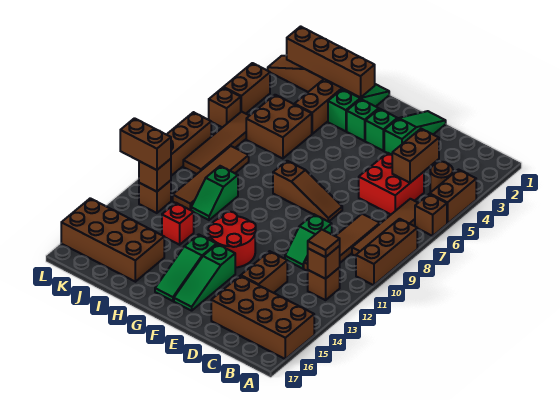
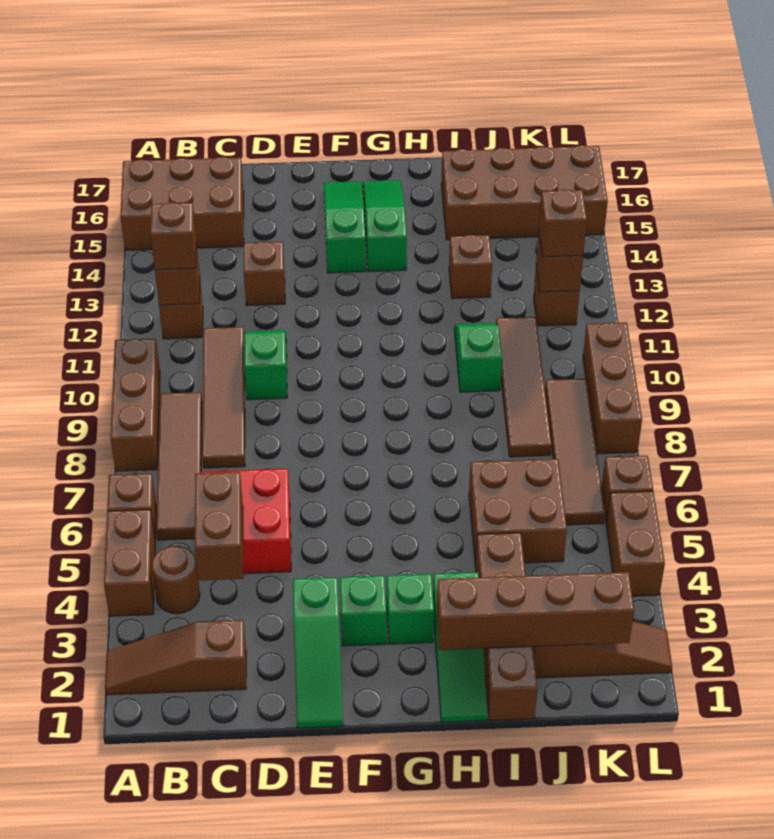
brown brick A15:D16 level 1 -> brown brick A15:C16 level 1
brown tile B12 level 3 -> brown brick B12 level 3
brown brick D13:D14 level 1 -> brown brick D13 level 1
brown slope E8:G8 level 1 top G -> brown slope A2:C2 level 1 top C
red round brick F12:G13 level 1 -> none
red brick I13 level 1 -> brown brick I13 level 1
brown brick K12:L12 level 3 -> brown brick K12 level 3

